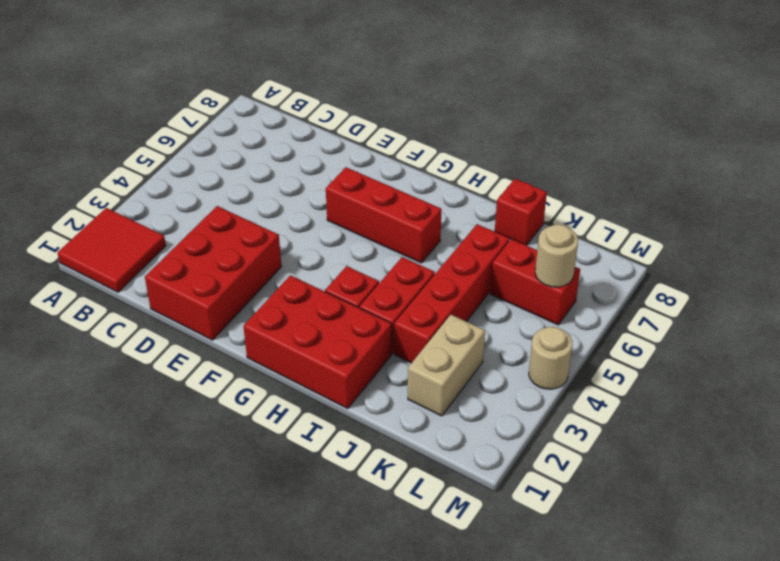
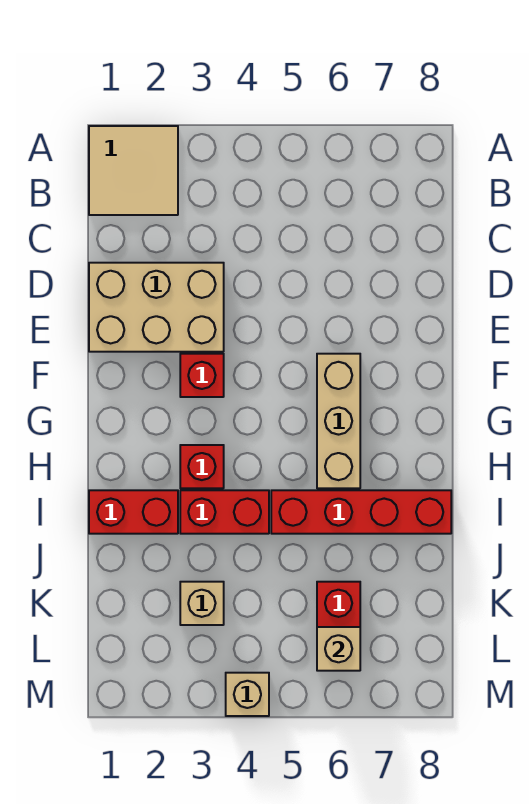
red tile A1:B2 level 1 -> tan tile A1:B2 level 1
red brick D1:E3 level 1 -> tan brick D1:E3 level 1
red brick F6:H6 level 1 -> tan brick F6:H6 level 1
red brick G1:I2 level 1 -> red brick I1:I2 level 1
red brick J3:J6 level 1 -> red brick I5:I8 level 1
red brick J8 level 1 -> red brick F3 level 1
tan brick K2:K3 level 1 -> tan brick K3 level 1
tan round brick L6 level 2 -> tan brick L6 level 2
tan round brick M4 level 1 -> tan brick M4 level 1

